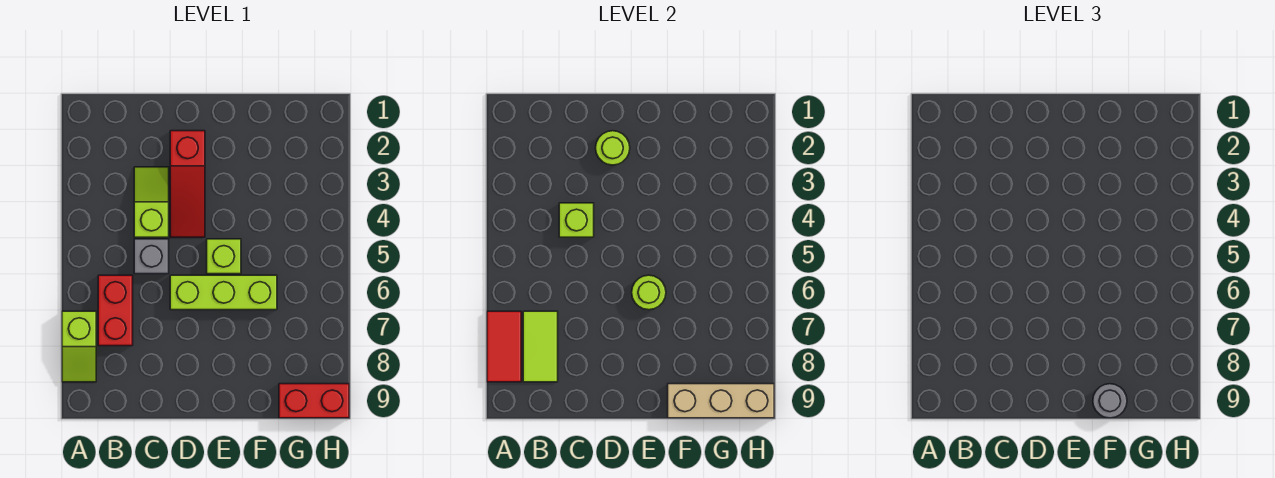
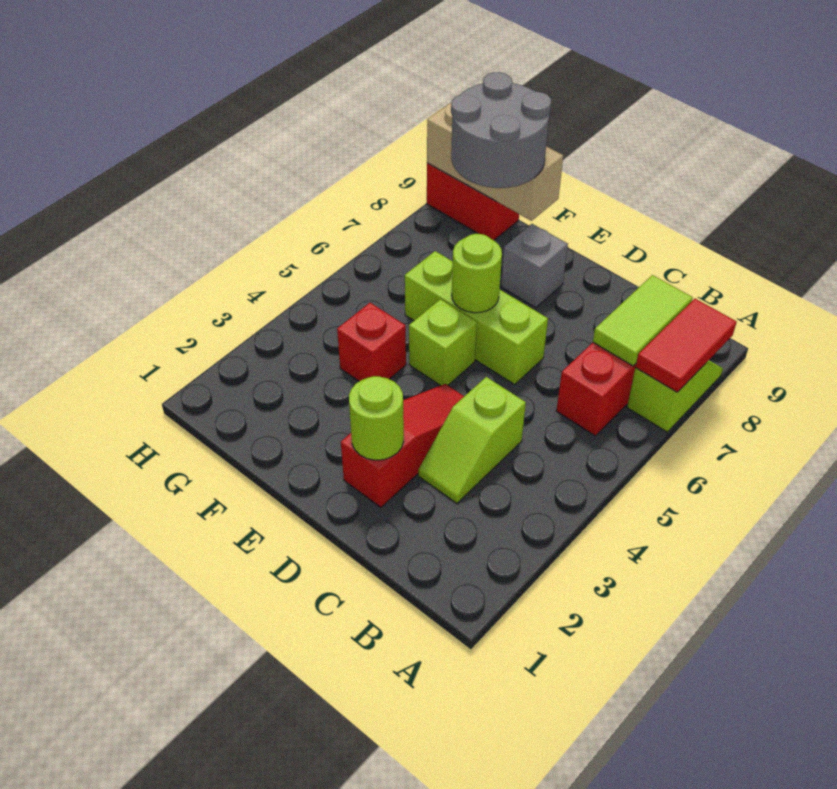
lime brick C4 level 2 -> none
grey brick C5 level 1 -> grey brick E8 level 1
none -> red brick F4 level 1
grey round brick F9 level 3 -> grey round brick F8:G9 level 3

